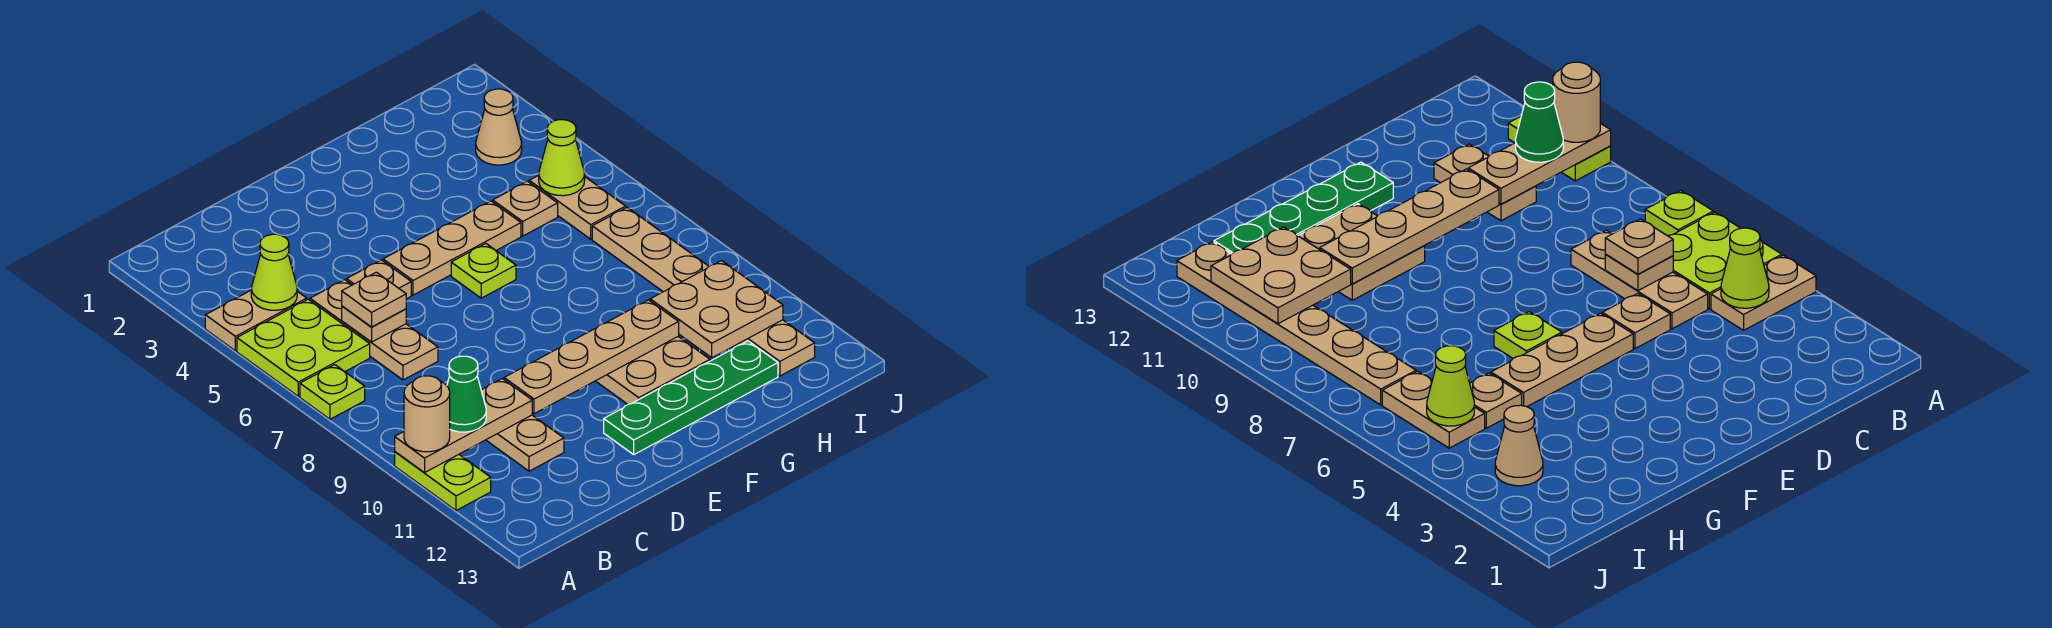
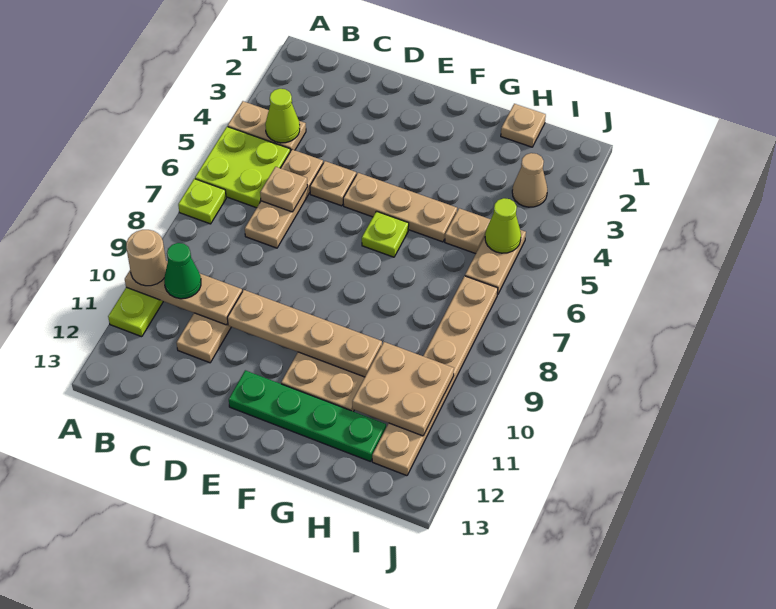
tan plate C6 level 3 -> tan plate H1 level 1

